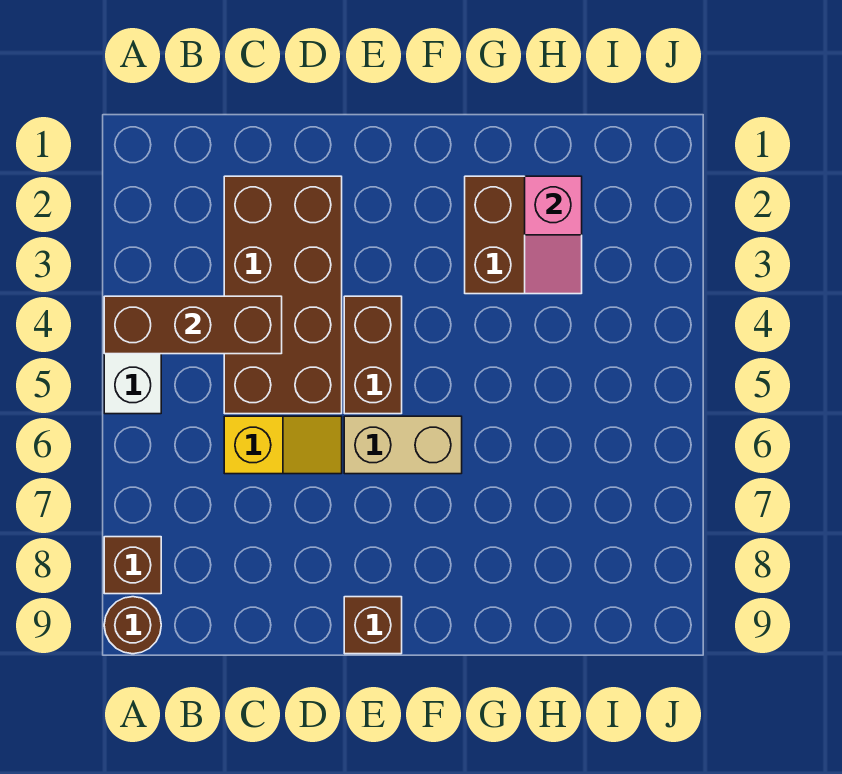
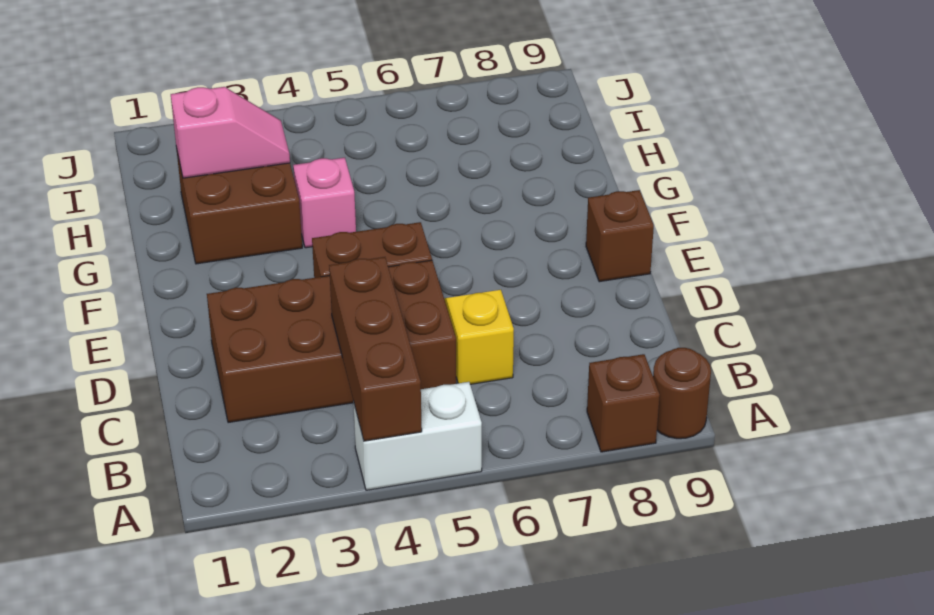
tan brick E6:F6 level 1 -> none
none -> pink brick G4 level 1

